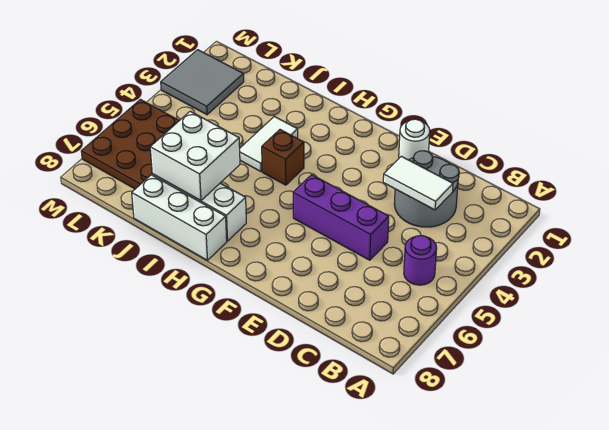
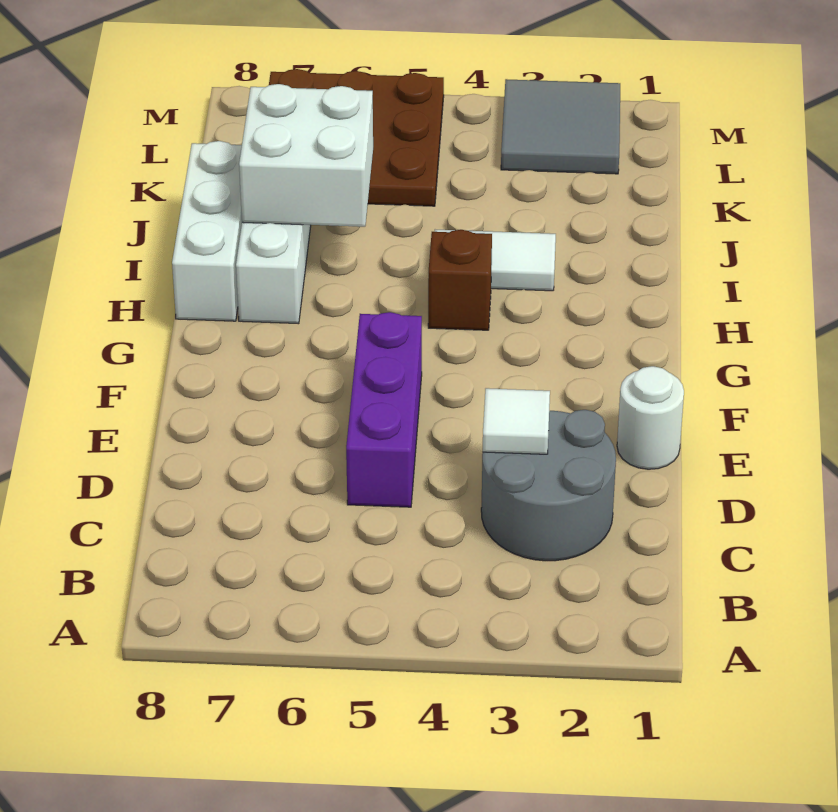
purple round brick B5 level 1 -> none
white tile C3:D3 level 2 -> white tile D3 level 2

